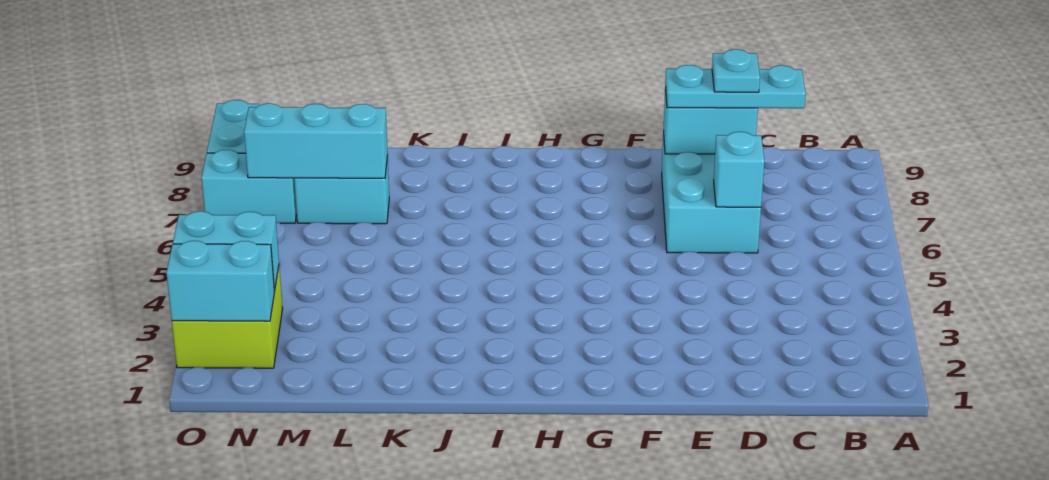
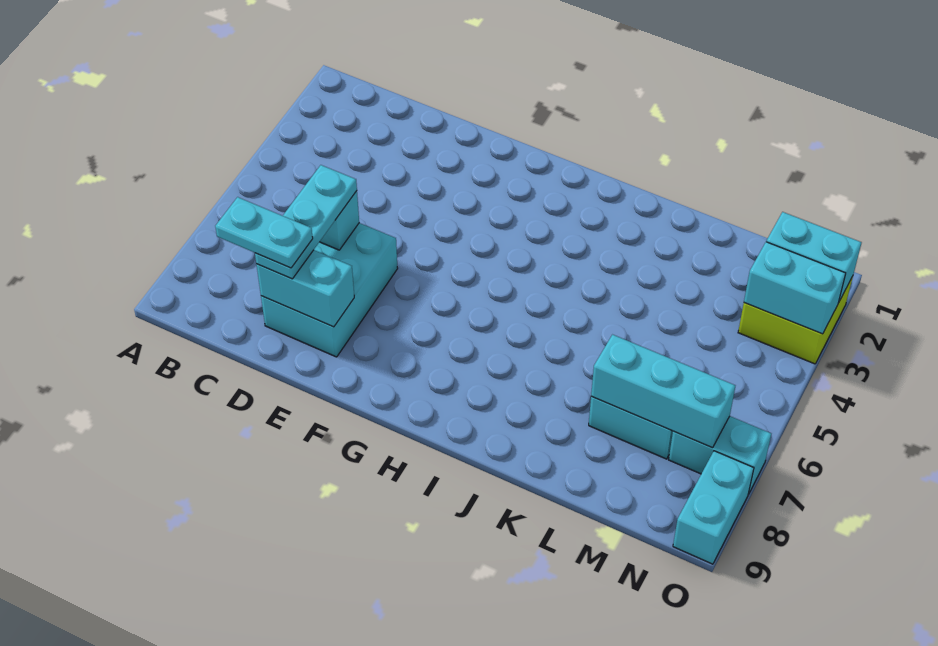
cyan plate C8:E8 level 3 -> cyan plate D6:D8 level 3
cyan plate D8 level 4 -> cyan plate C8:D8 level 4

